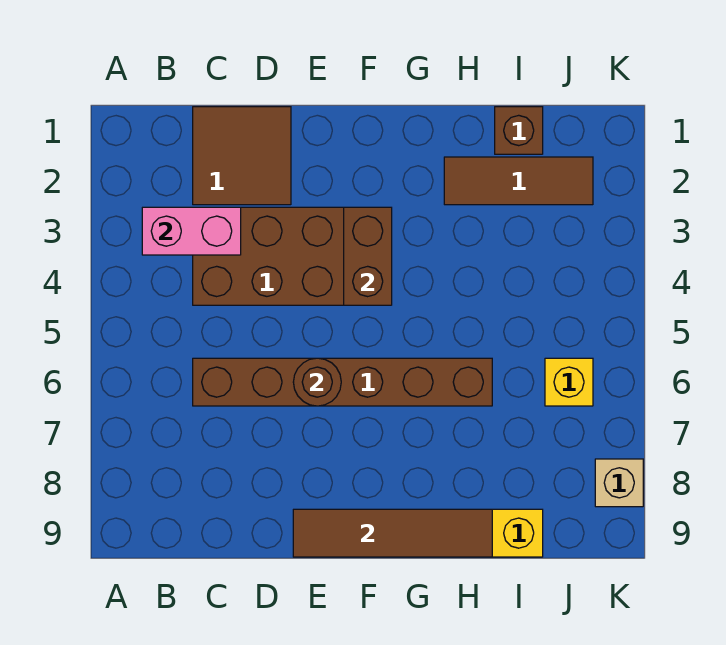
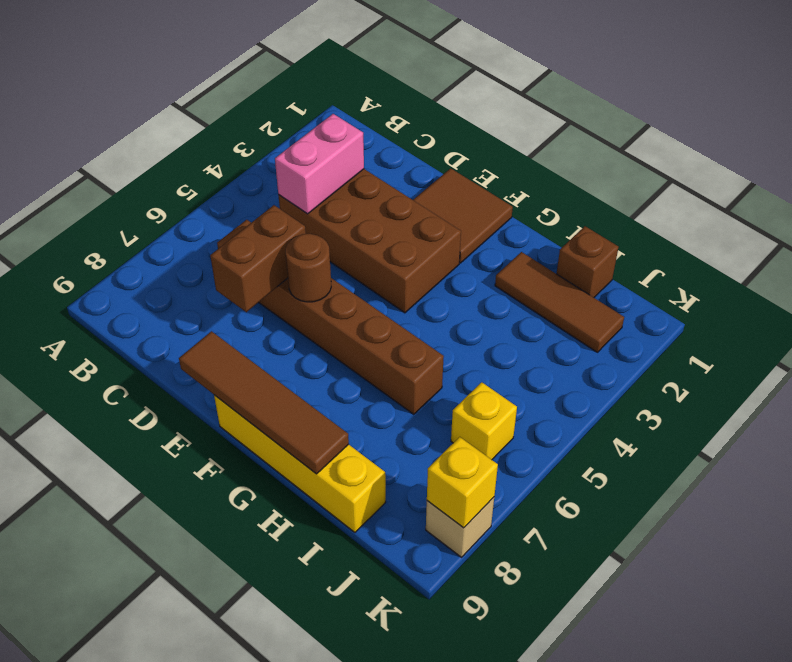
pink brick B3:C3 level 2 -> pink brick C3:C4 level 2
brown tile C1:D2 level 1 -> brown tile E1:F2 level 1
brown brick F3:F4 level 2 -> brown brick D6:D7 level 2
none -> yellow brick K8 level 2

